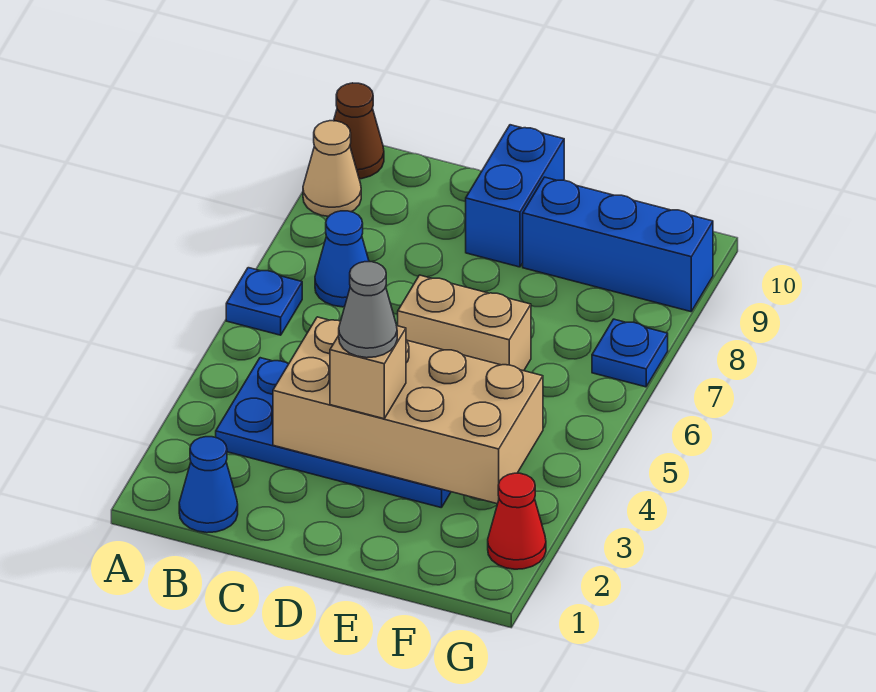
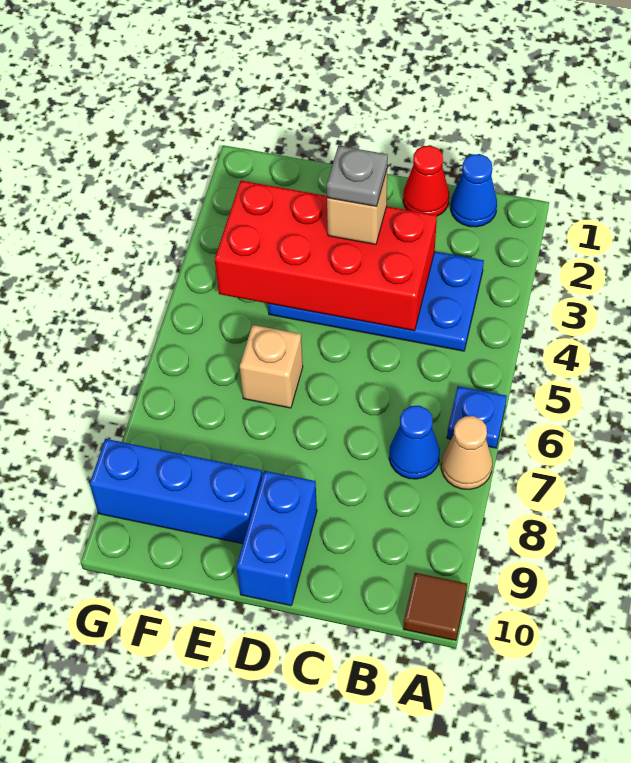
tan cone A9 level 1 -> tan cone A7 level 1
brown cone A10 level 1 -> brown tile A10 level 1
tan brick C3:F4 level 2 -> red brick C3:F4 level 2
grey cone D3 level 4 -> grey plate D3 level 4
tan brick D6:E6 level 1 -> tan brick E6 level 1
red cone G2 level 1 -> red cone C1 level 1
blue plate G7 level 1 -> none

